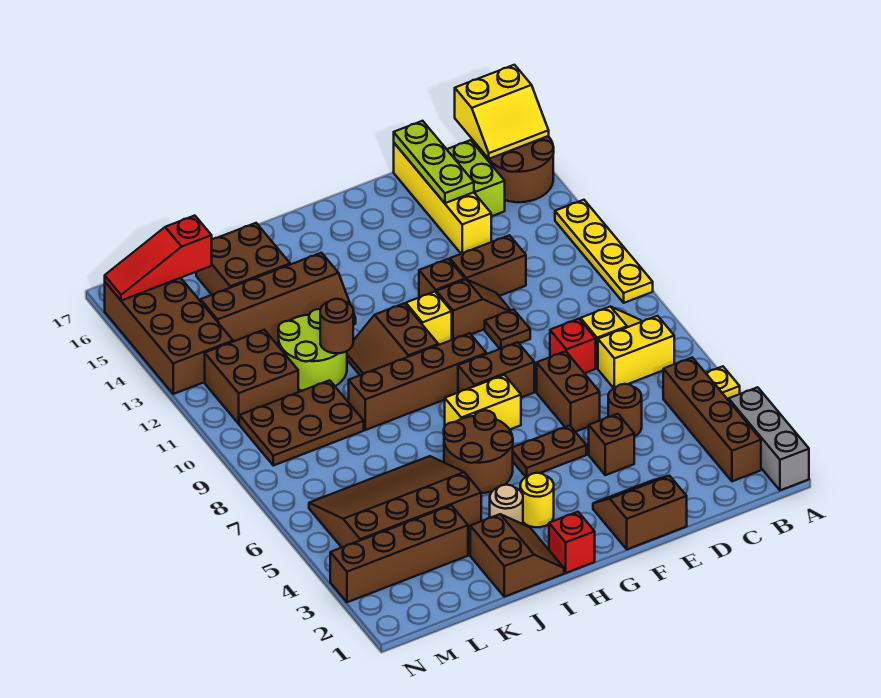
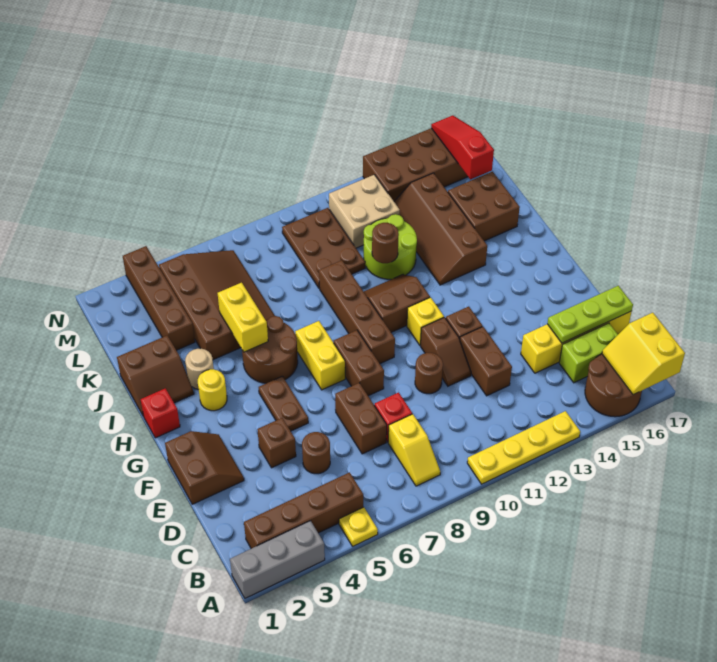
yellow brick B7:C7 level 1 -> yellow brick I5:J5 level 2
brown brick E6:E7 level 1 -> brown brick D7:E7 level 1
brown plate E10 level 1 -> brown round brick E10 level 1
brown brick L11:M12 level 1 -> tan brick L11:M12 level 1

